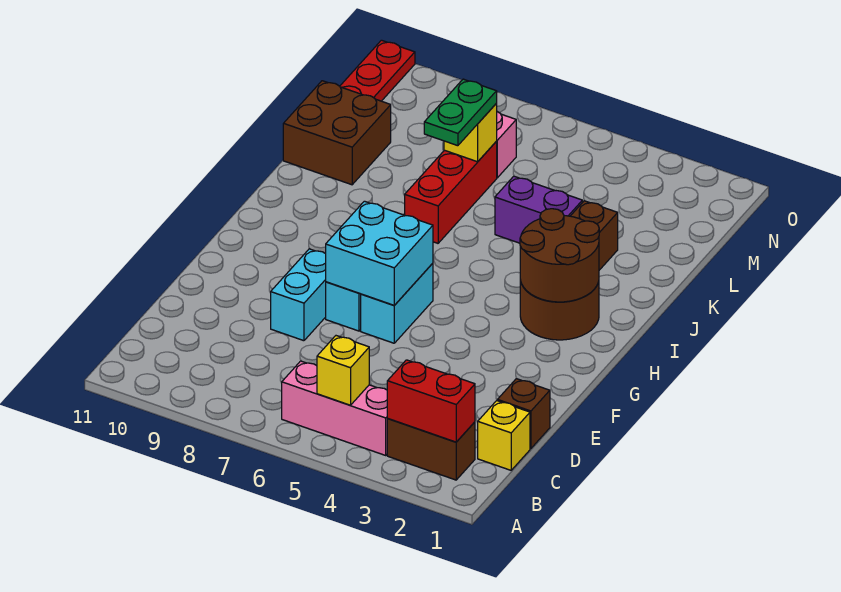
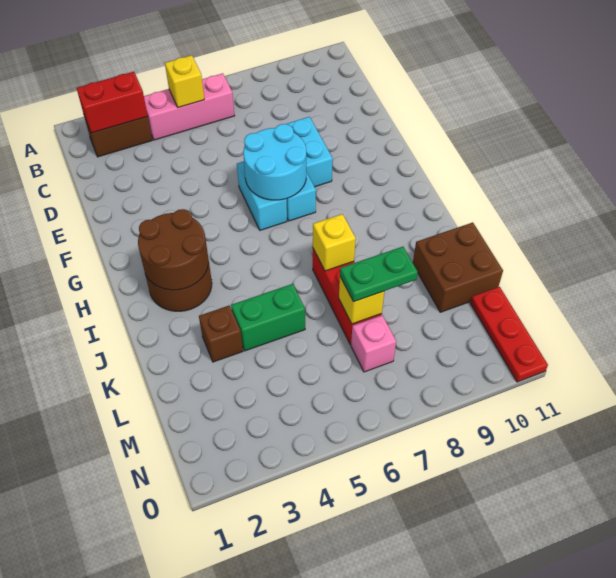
yellow brick C1 level 1 -> yellow brick J7 level 2
brown brick D1 level 1 -> none
cyan brick F6:G7 level 2 -> cyan round brick F6:G7 level 2
purple brick K4:K5 level 1 -> green brick K4:K5 level 1
green plate K7:L7 level 3 -> green plate L7:L8 level 3

